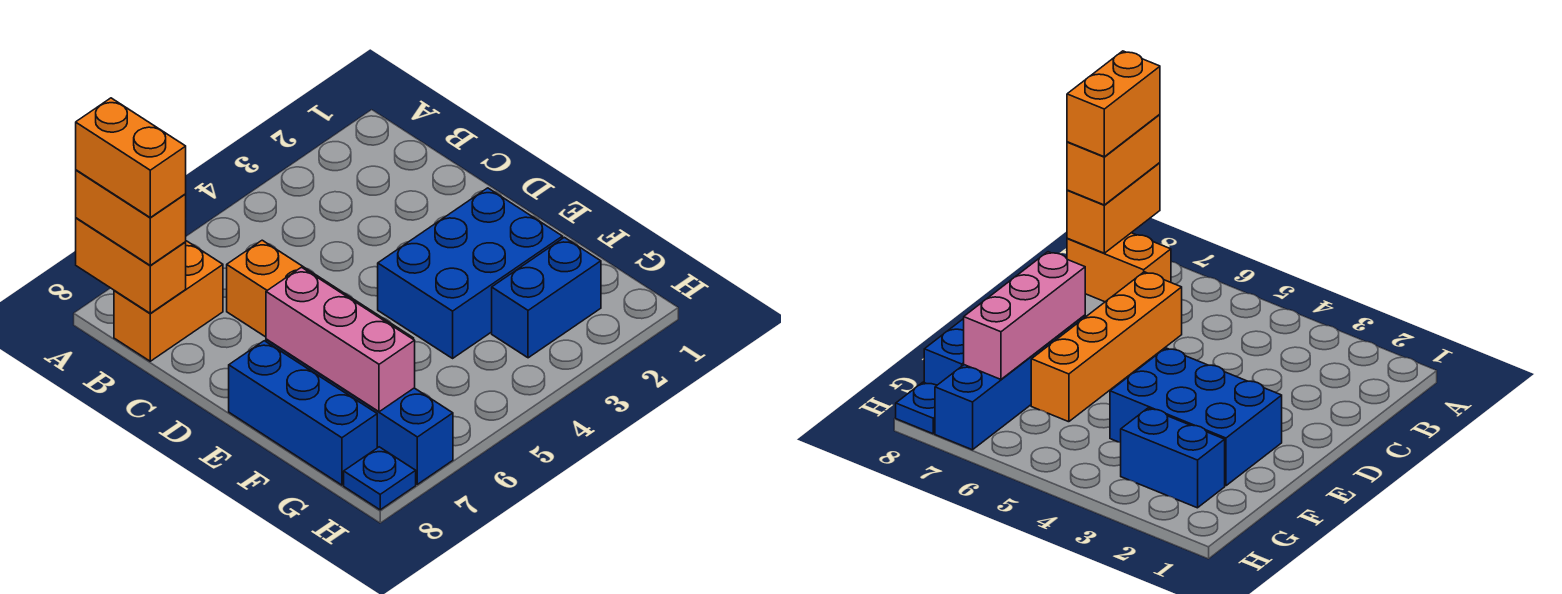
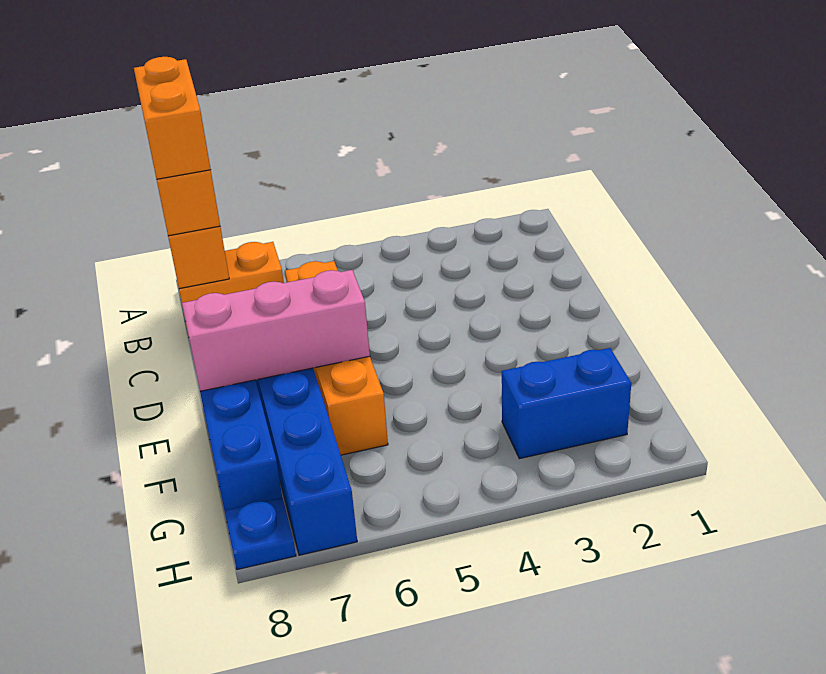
blue brick E2:F4 level 1 -> none
pink brick E7:G7 level 2 -> pink brick E6:E8 level 2

